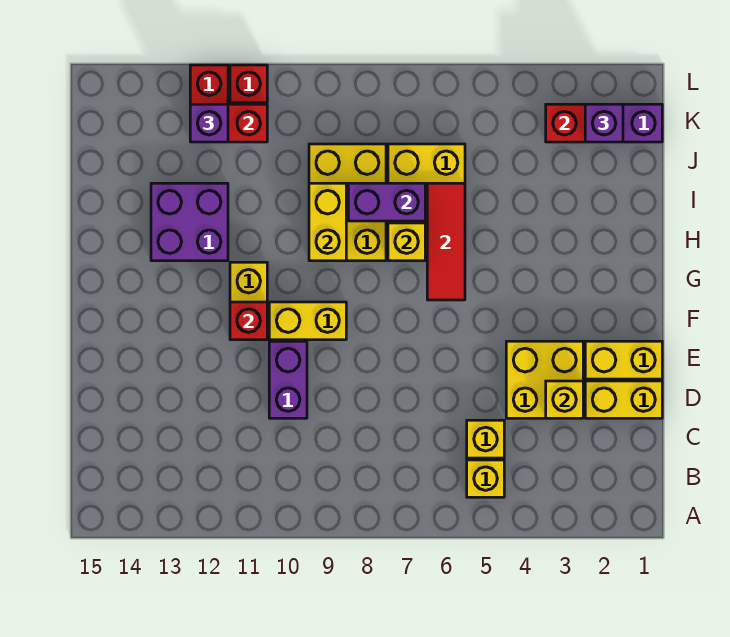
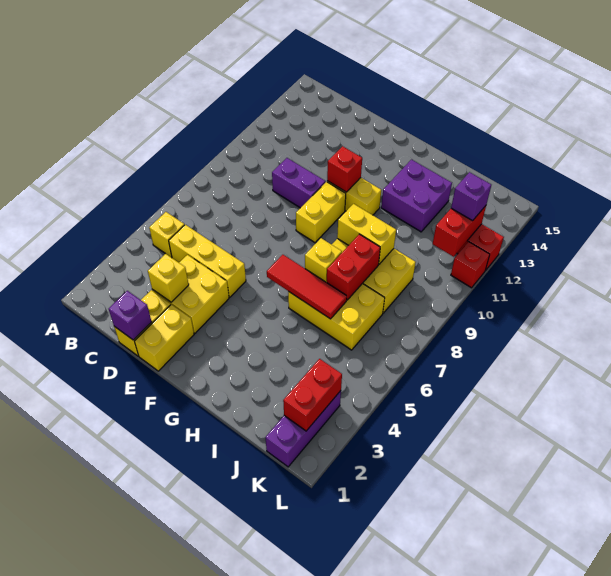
yellow brick C5 level 1 -> yellow brick C5:E5 level 1
purple brick I7:I8 level 2 -> red brick I7:I8 level 2
purple brick K2 level 3 -> purple brick D1 level 2

